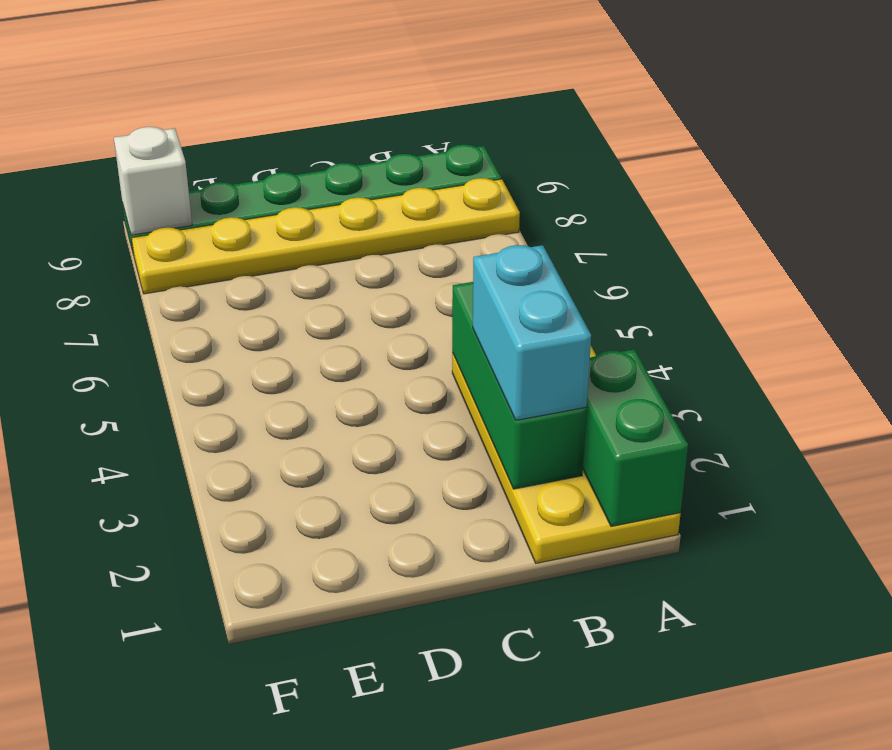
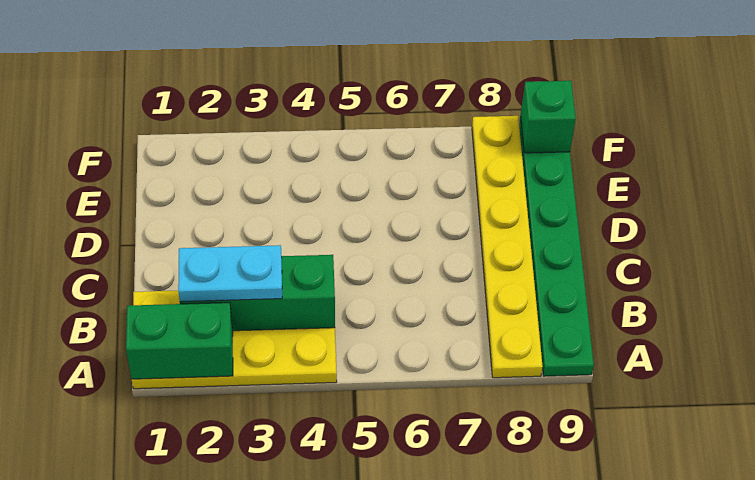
cyan brick B2:B3 level 3 -> cyan plate B2:B3 level 3
white brick F9 level 2 -> green brick F9 level 2

